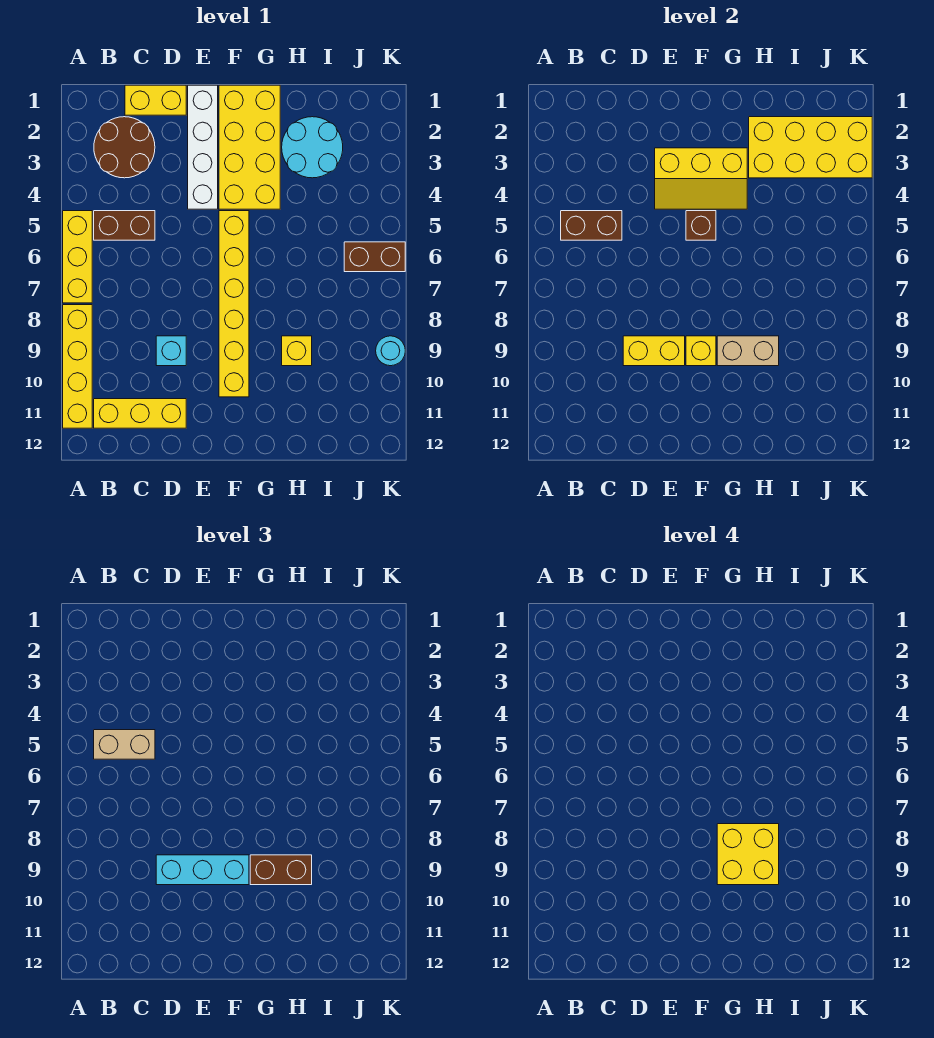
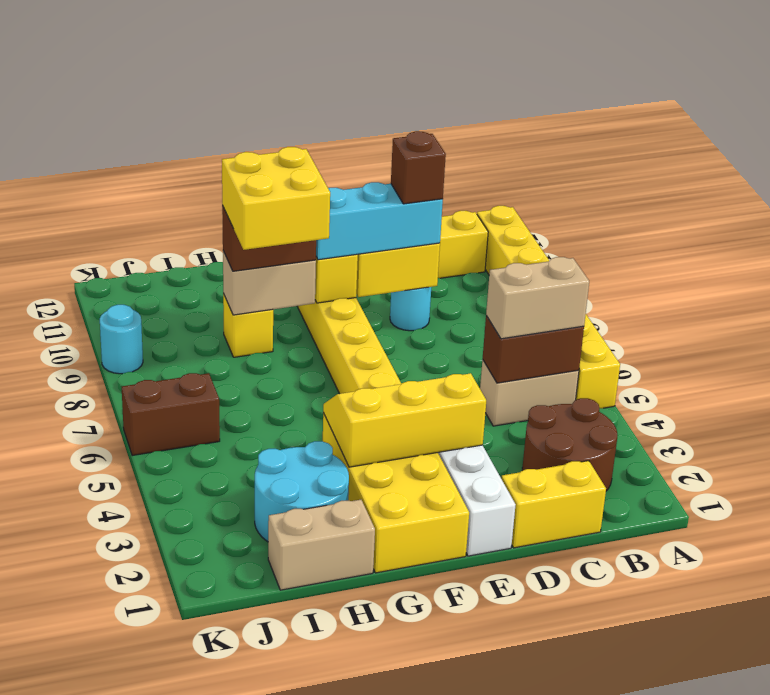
brown brick B5:C5 level 1 -> tan brick B5:C5 level 1
cyan brick D9 level 1 -> cyan round brick D9 level 1
brown brick F5 level 2 -> brown brick D9 level 4
none -> tan brick H1:I1 level 1
yellow brick H2:K3 level 2 -> none

